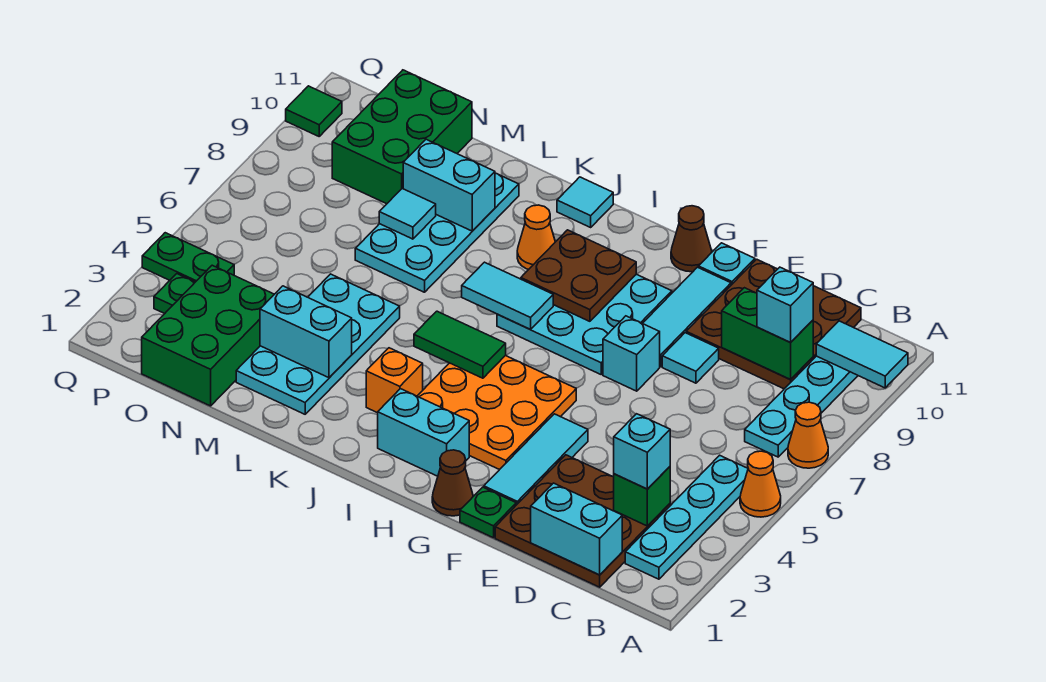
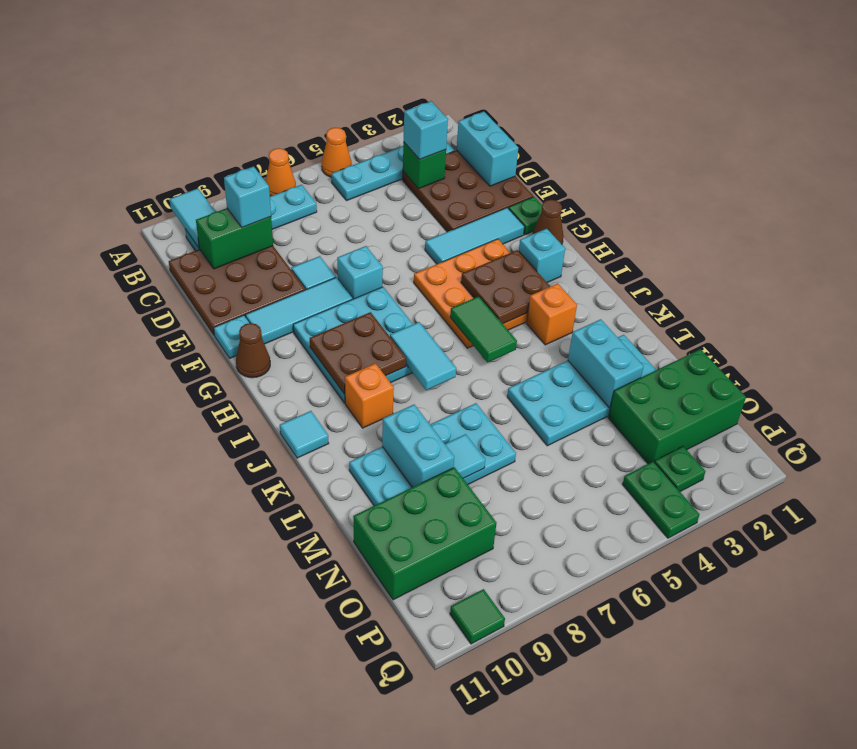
green brick C9:D9 level 2 -> green brick C9:C10 level 2
cyan brick H2:I2 level 1 -> cyan brick H2 level 1
none -> brown plate H3:I4 level 2
orange cone J9 level 1 -> orange brick J9 level 1

